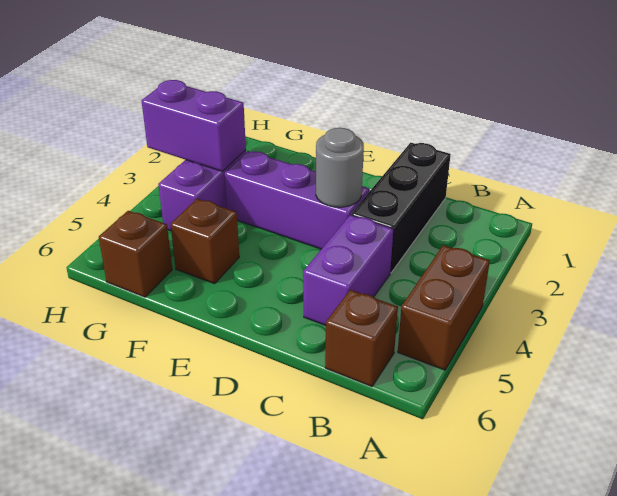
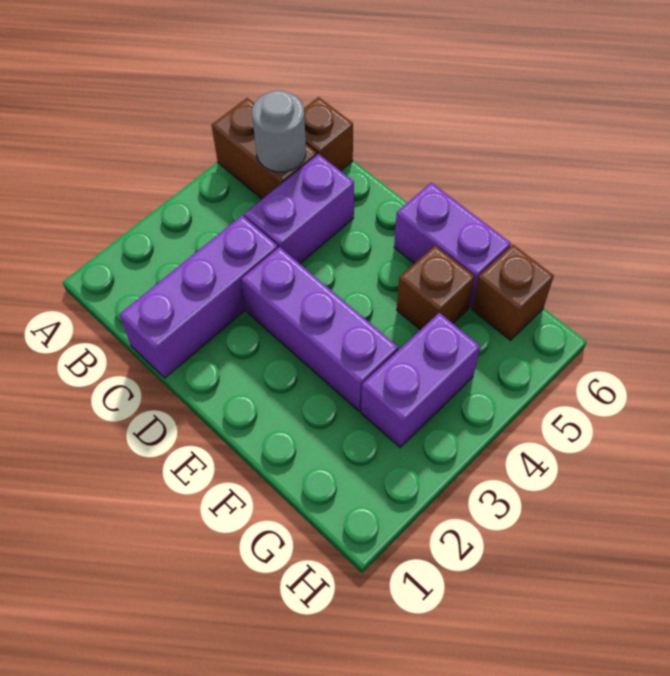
brown brick A4:A5 level 1 -> brown brick A5:B5 level 1
black brick C1:C3 level 1 -> purple brick C1:C3 level 1
grey round brick D3 level 2 -> grey round brick B5 level 2
purple brick G3:H3 level 2 -> purple brick E6:F6 level 1

